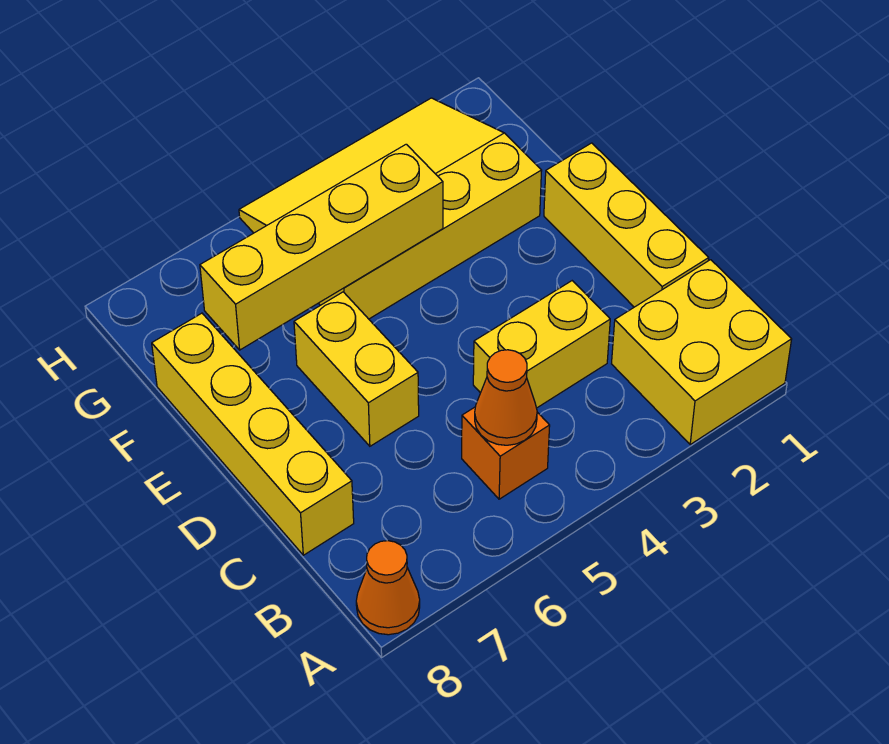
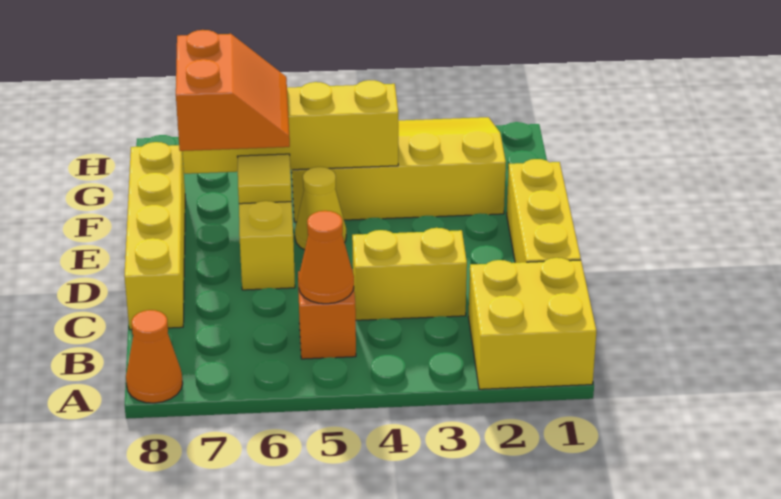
none -> yellow cone E5 level 1
none -> yellow tile E6 level 2
none -> orange slope E6:F7 level 3 top 7

